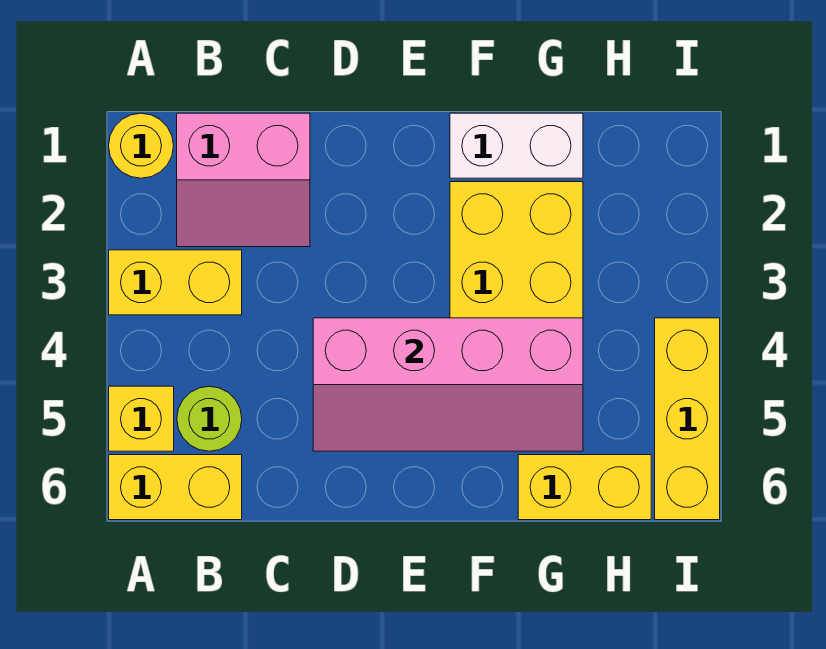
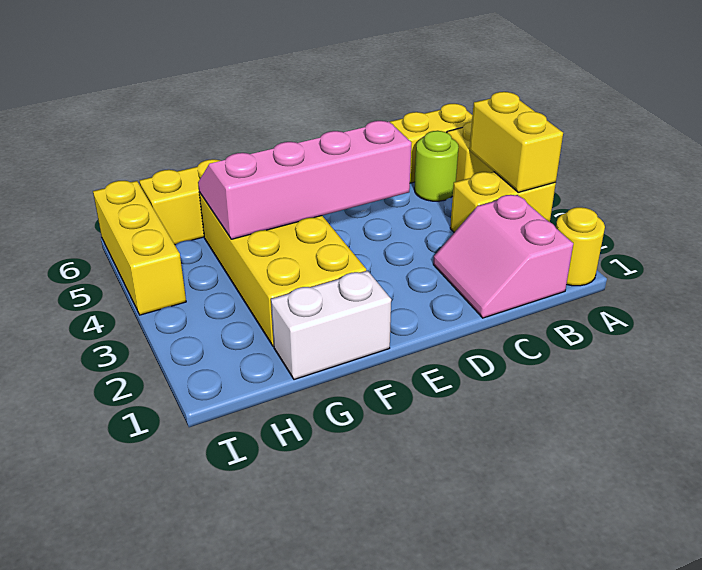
none -> yellow brick A3:A4 level 2
pink slope B1:C2 level 1 top 1 -> pink slope B1:C2 level 1 top B

